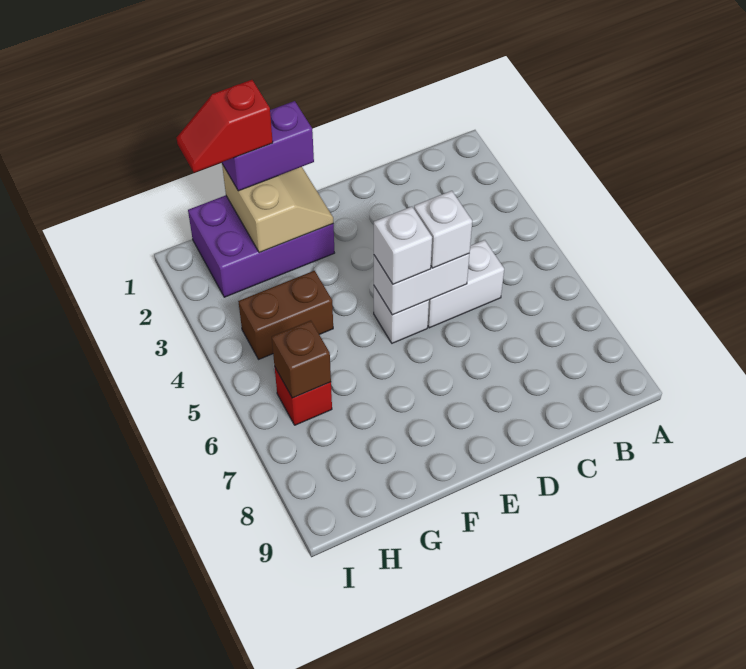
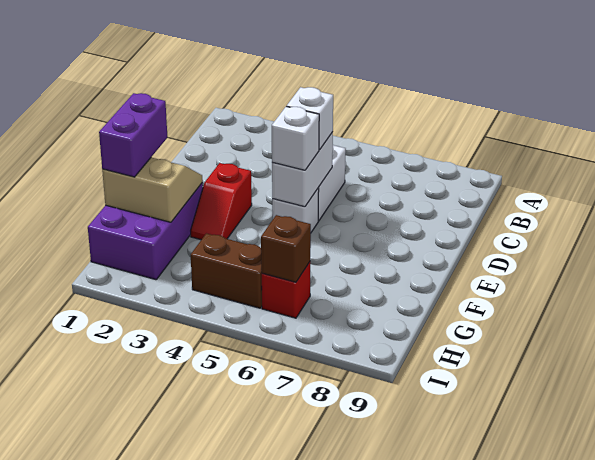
red slope G1:H1 level 4 top G -> red slope E3:F3 level 1 top E
brown brick G4:H4 level 1 -> brown brick H4:H5 level 1

